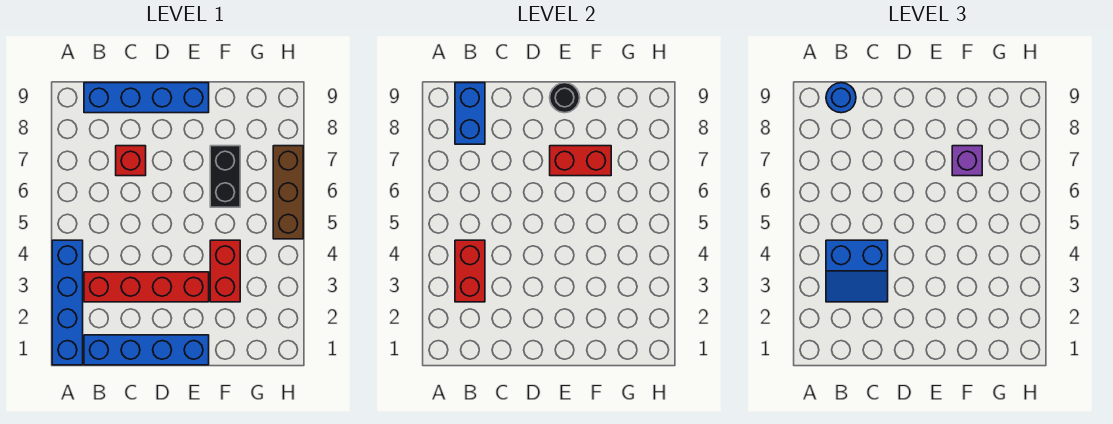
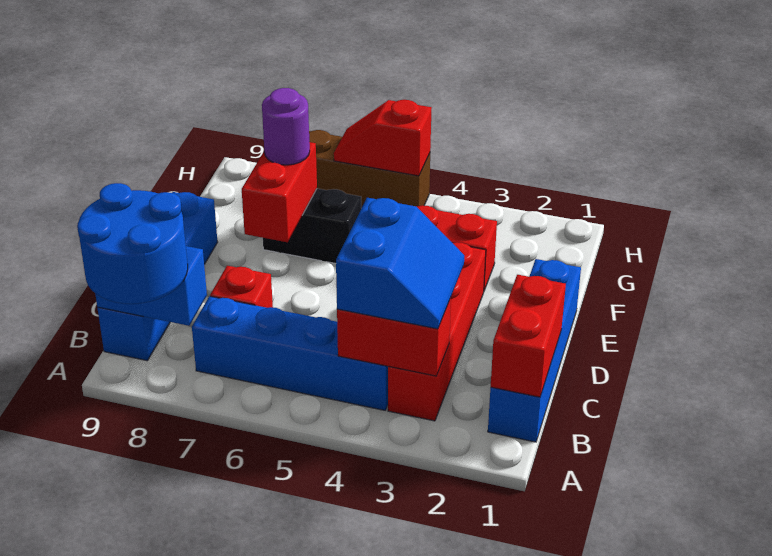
blue brick A1:A4 level 1 -> blue brick B4:B7 level 1
none -> red brick B1:C1 level 2
blue round brick B9 level 3 -> blue round brick A8:B9 level 3
black round brick E9 level 2 -> none
purple brick F7 level 3 -> purple round brick F7 level 3
none -> red slope H5:H6 level 2 top 5

